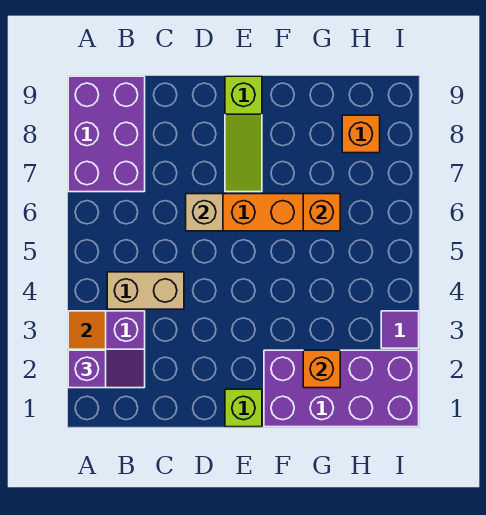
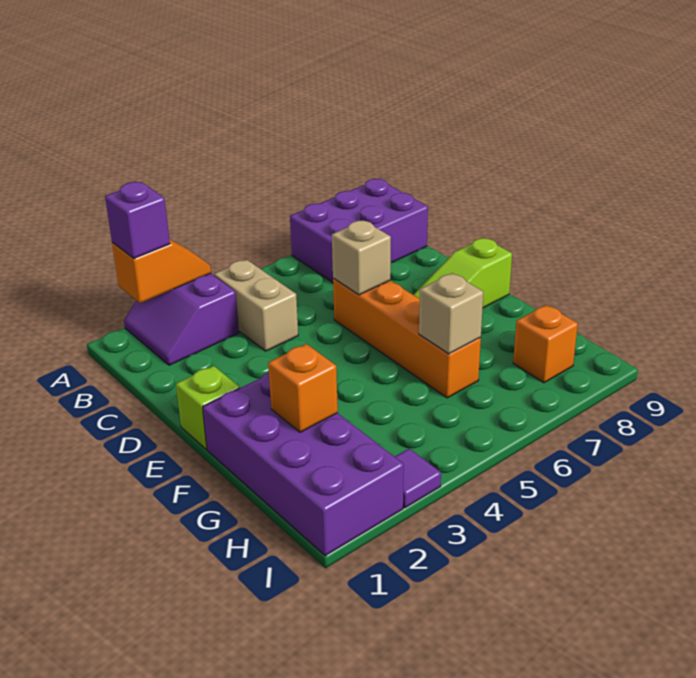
orange brick G6 level 2 -> tan brick G6 level 2

